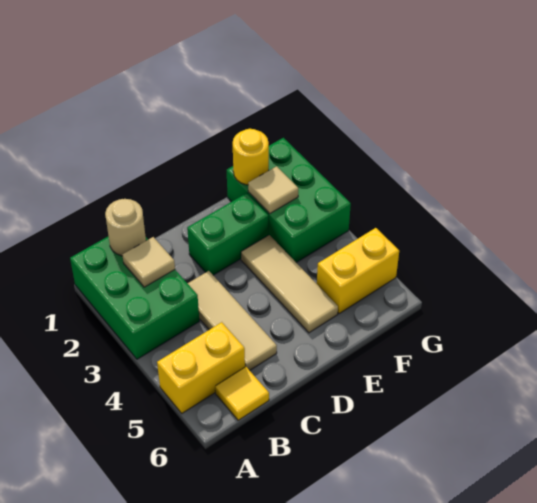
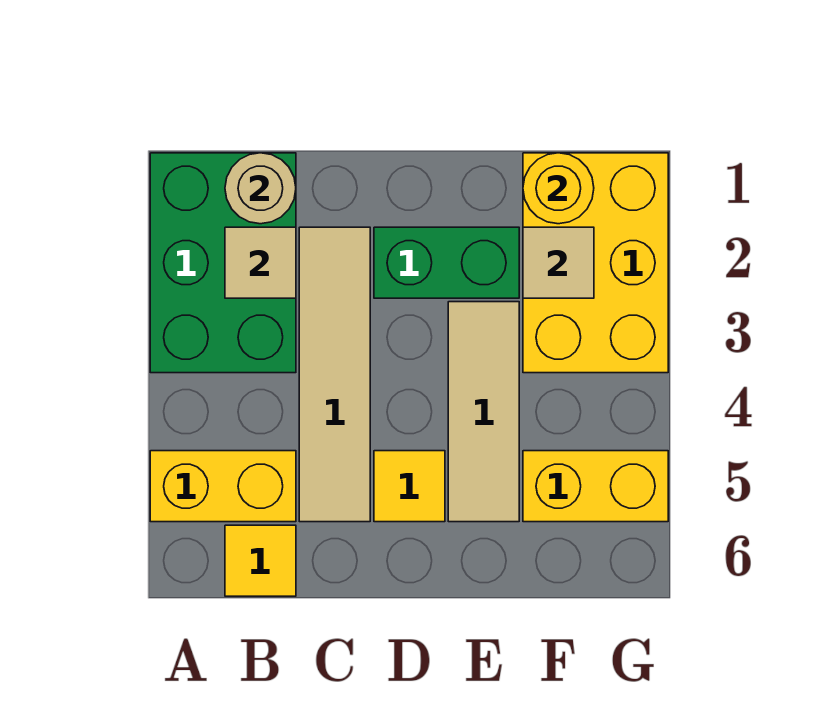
tan tile C3:C5 level 1 -> tan tile C2:C5 level 1
none -> yellow tile D5 level 1
green brick F1:G3 level 1 -> yellow brick F1:G3 level 1

